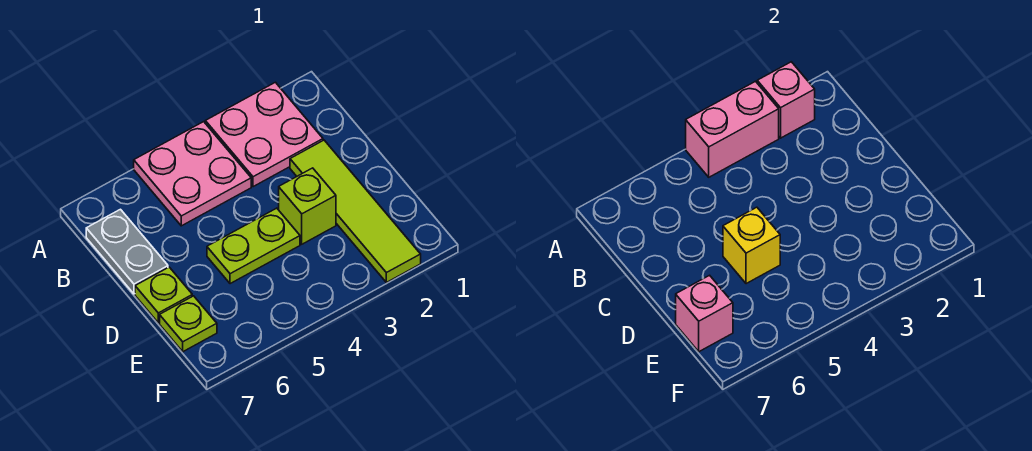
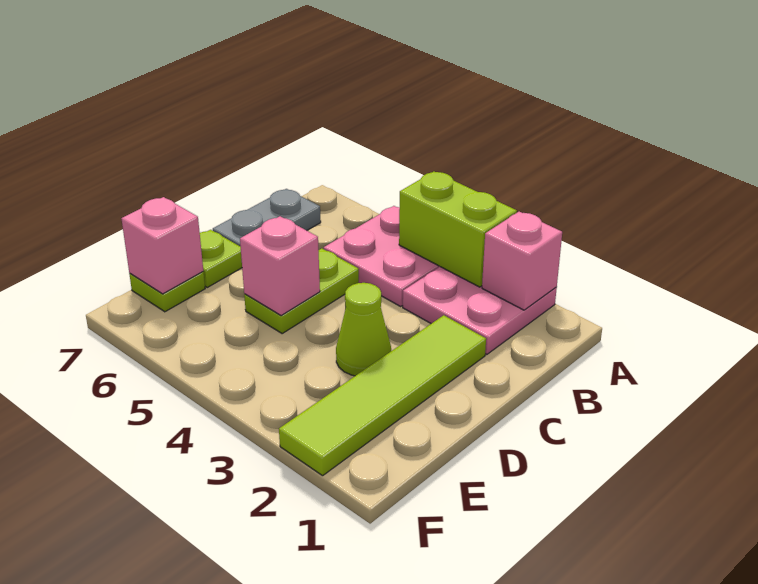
pink brick A3:A4 level 2 -> lime brick A3:A4 level 2
lime brick D3 level 1 -> lime cone D3 level 1
lime plate D4:D5 level 1 -> lime plate C5:D5 level 1
yellow brick D5 level 2 -> pink brick D5 level 2

